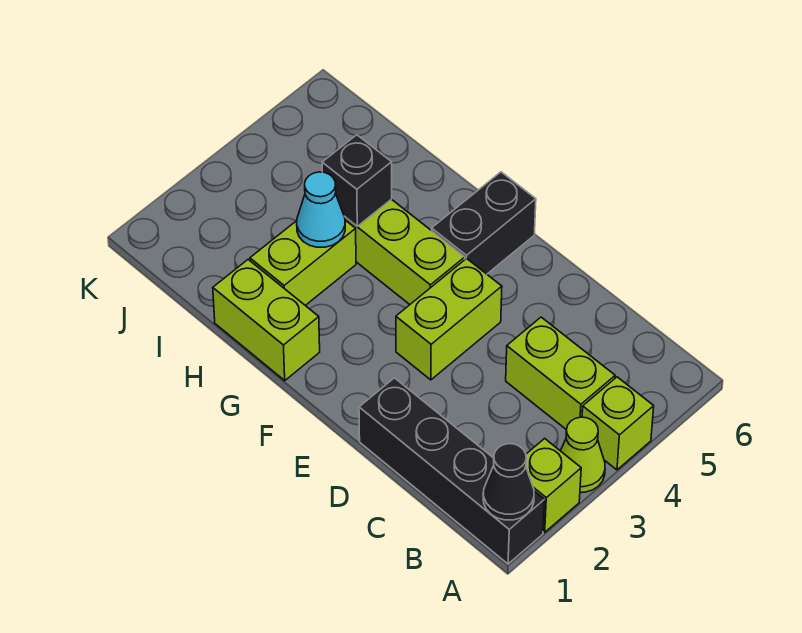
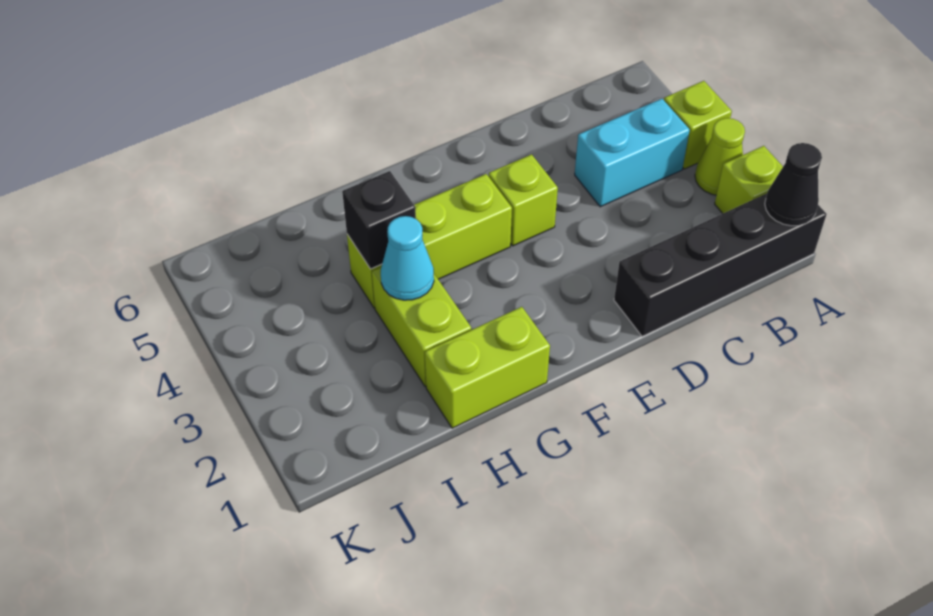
lime brick B4:C4 level 1 -> cyan brick B4:C4 level 1
lime brick E3:E4 level 1 -> lime brick E4 level 1
black brick F5:F6 level 1 -> none

